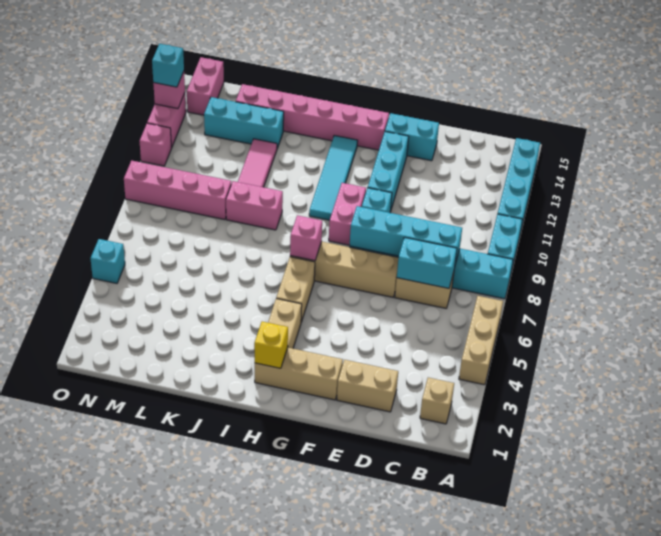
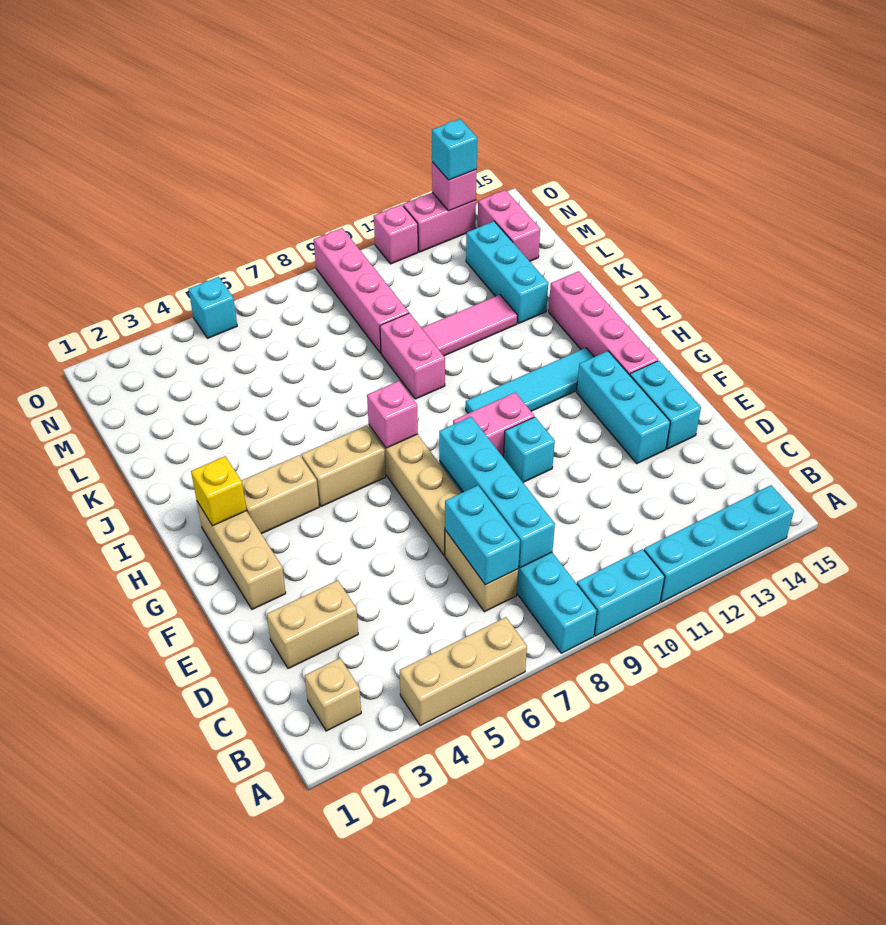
tan brick D2:E2 level 1 -> tan brick D2:D3 level 1
cyan brick F11:F13 level 1 -> cyan brick E13:G13 level 1
pink brick G14:L14 level 1 -> pink brick G14:J14 level 1
pink brick N14:N15 level 1 -> pink brick M14:N14 level 1

